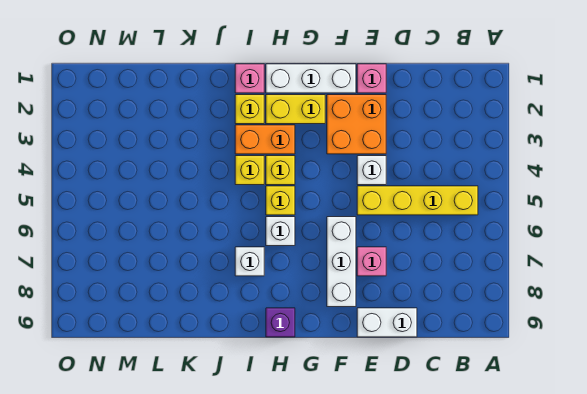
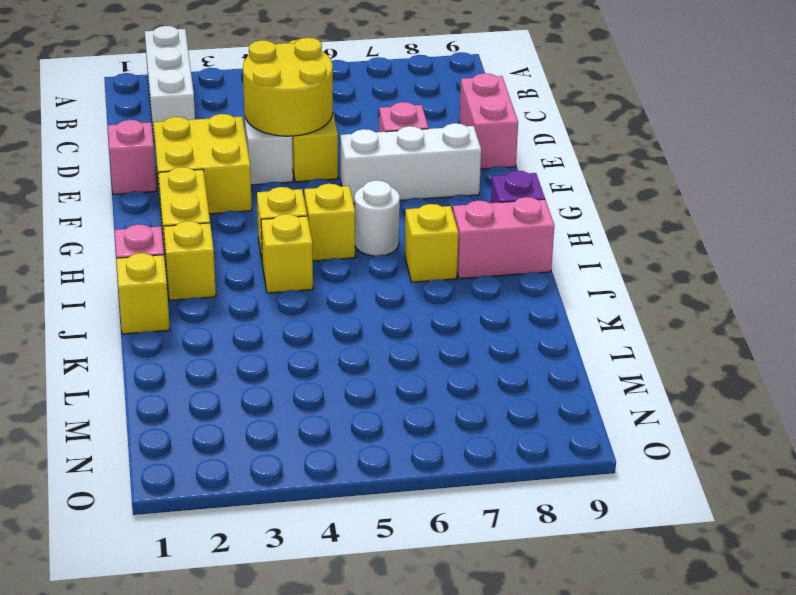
none -> yellow round brick D4:E5 level 2
white brick D9:E9 level 1 -> pink brick D9:E9 level 1
orange brick E2:F3 level 1 -> yellow brick E2:F3 level 1
white brick F1:H1 level 1 -> white brick A2:C2 level 1
orange brick H3:I3 level 1 -> none
white brick H6 level 1 -> white round brick H6 level 1
white brick I7 level 1 -> yellow brick I7 level 1
none -> pink brick I8:I9 level 1
none -> yellow brick J1 level 1

